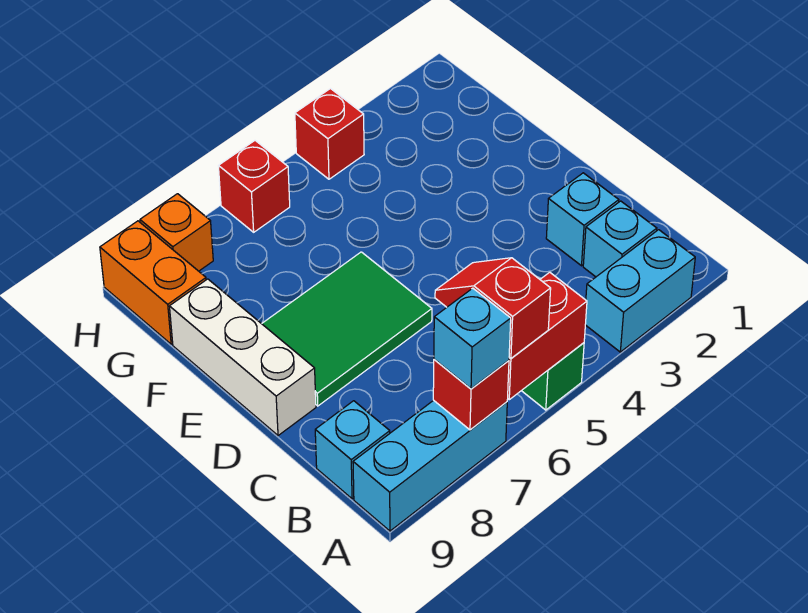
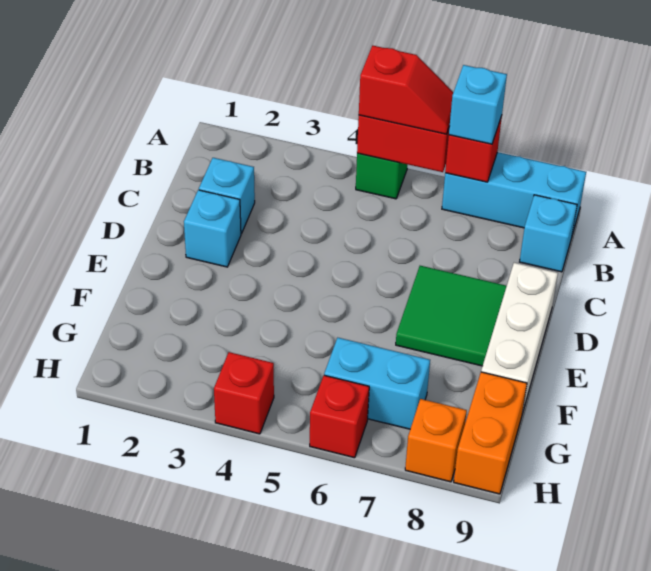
cyan brick A2:A3 level 1 -> cyan brick G6:G7 level 1
red slope A6:B6 level 3 top A -> red slope A5:A6 level 3 top 5
cyan brick B2 level 1 -> cyan brick D2 level 1
green tile D6:E8 level 1 -> green tile D7:E8 level 1

